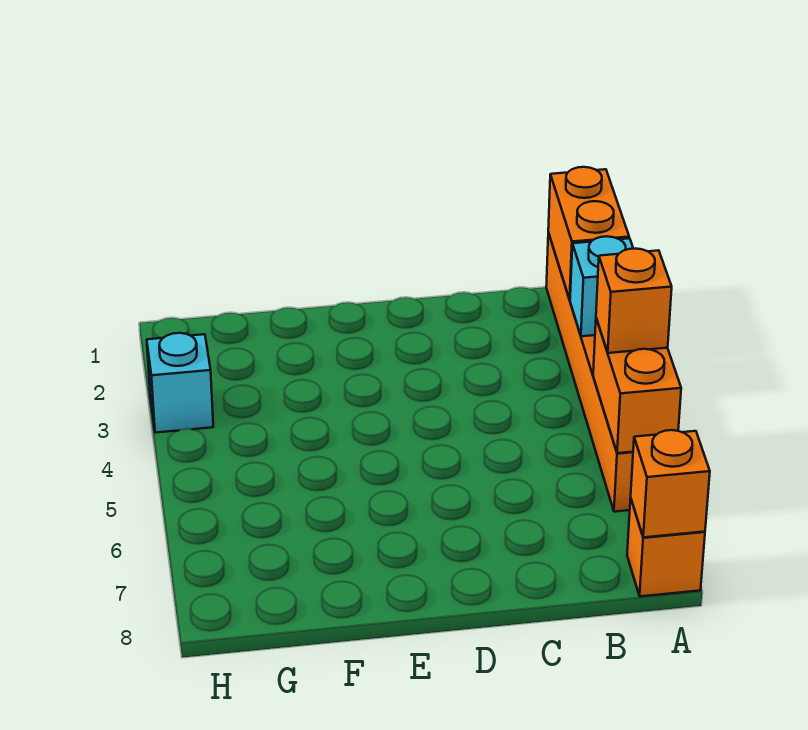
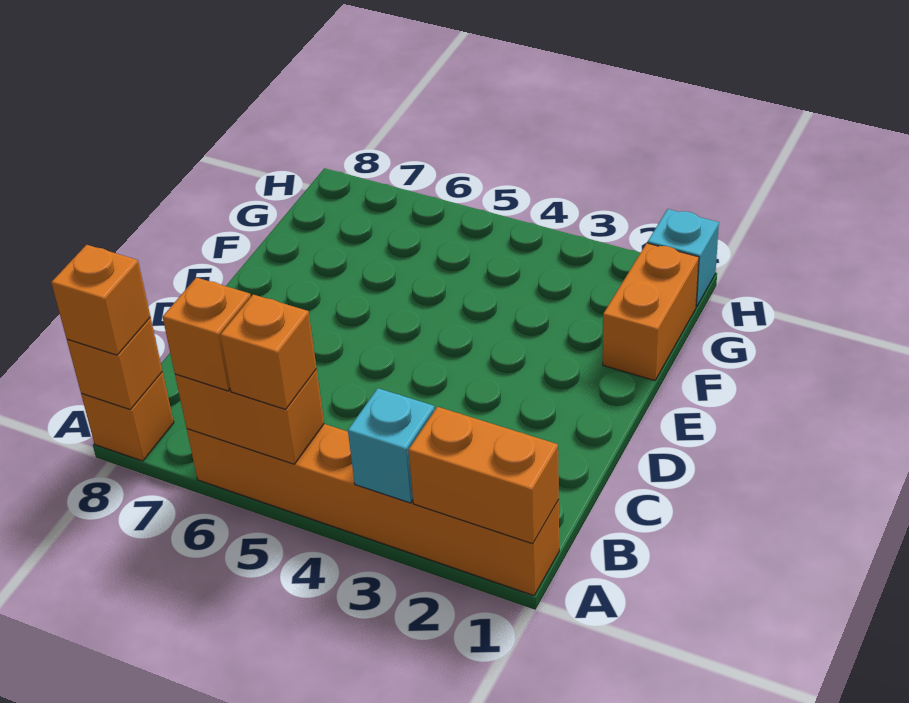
none -> orange brick A6 level 3
none -> orange brick A8 level 3
none -> orange brick F1:G1 level 1
cyan brick H3 level 1 -> cyan brick H1 level 1

